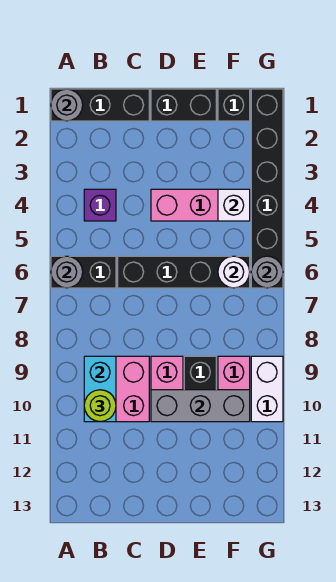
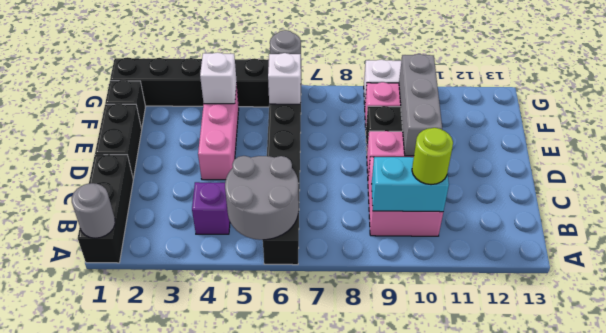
grey round brick A6 level 2 -> grey round brick A5:B6 level 2
white round brick F6 level 2 -> white brick F6 level 2

